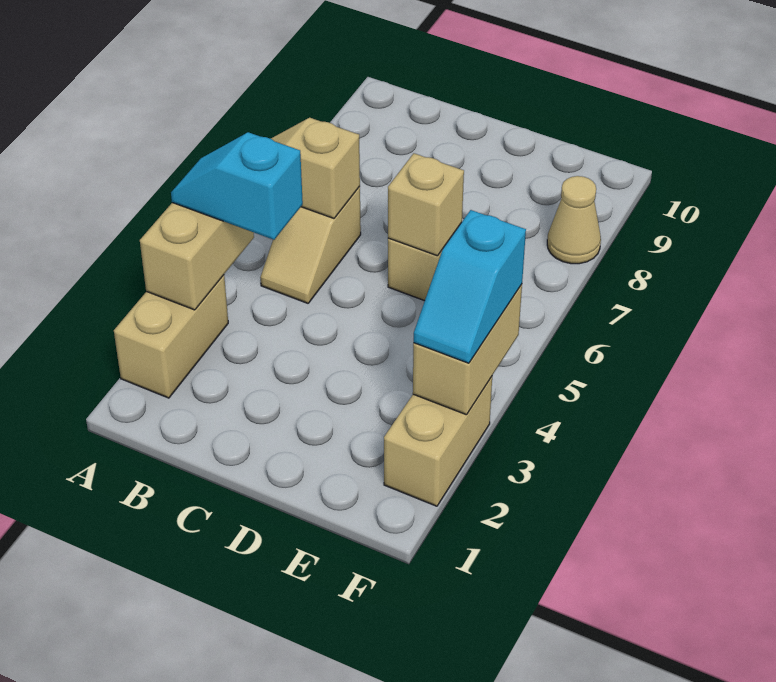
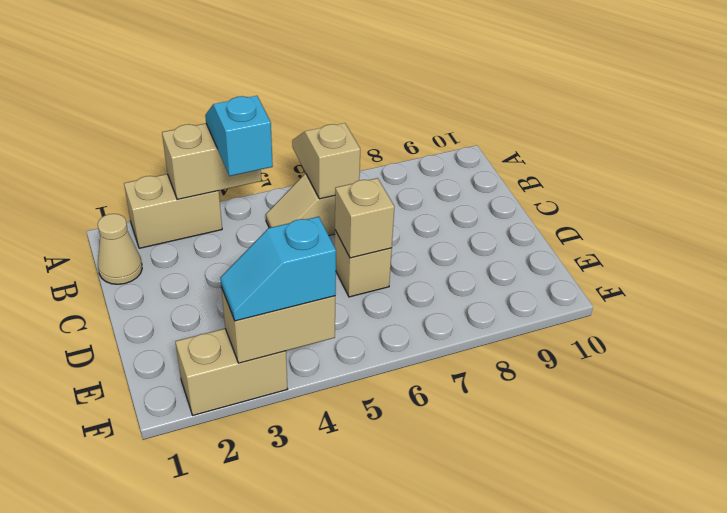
tan cone F8 level 1 -> tan cone B1 level 1

